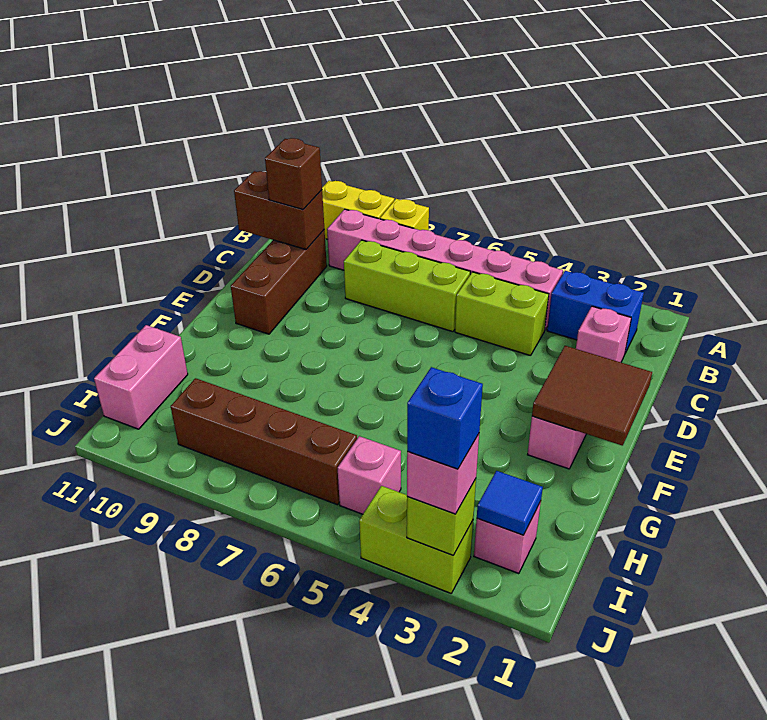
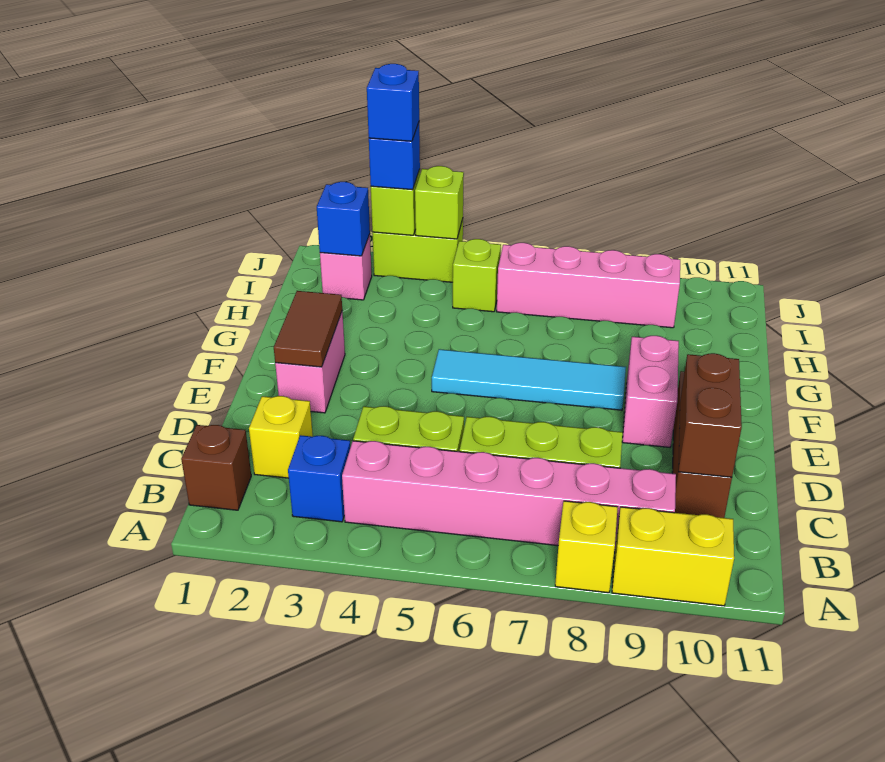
blue brick B2:B3 level 1 -> blue brick B3 level 1
pink brick C2 level 1 -> yellow brick C2 level 1
brown brick C10:C11 level 2 -> brown brick C10:D10 level 2
brown brick C10 level 3 -> brown brick B1 level 1
brown tile E1:F2 level 2 -> brown tile E2:F2 level 2
none -> cyan tile F5:F8 level 1
pink brick H11:I11 level 1 -> pink brick E9:F9 level 1
blue tile I2 level 2 -> blue brick I2 level 2
pink brick I5 level 1 -> lime brick I5 level 1
brown brick I6:I9 level 1 -> pink brick I6:I9 level 1
pink brick J3 level 3 -> blue brick J3 level 3
none -> lime brick J4 level 2

